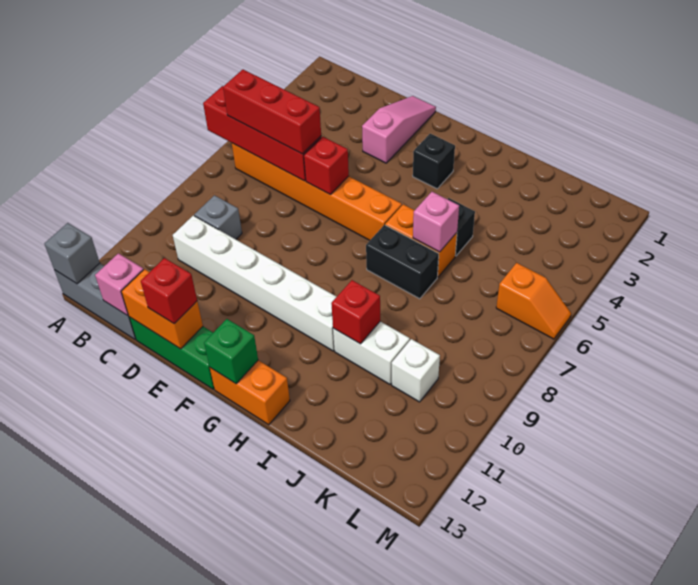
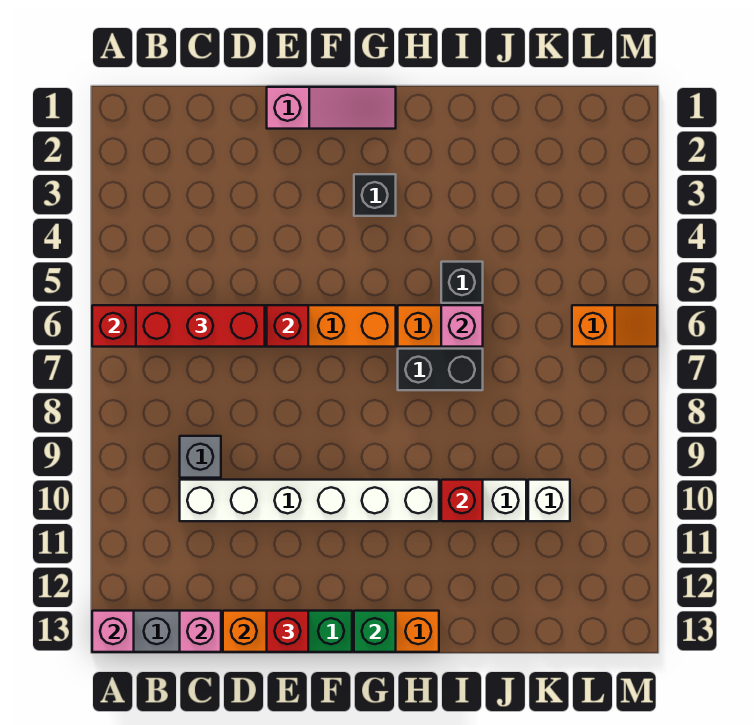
grey brick A13 level 2 -> pink brick A13 level 2
pink slope E1:E3 level 1 top 3 -> pink slope E1:G1 level 1 top E

